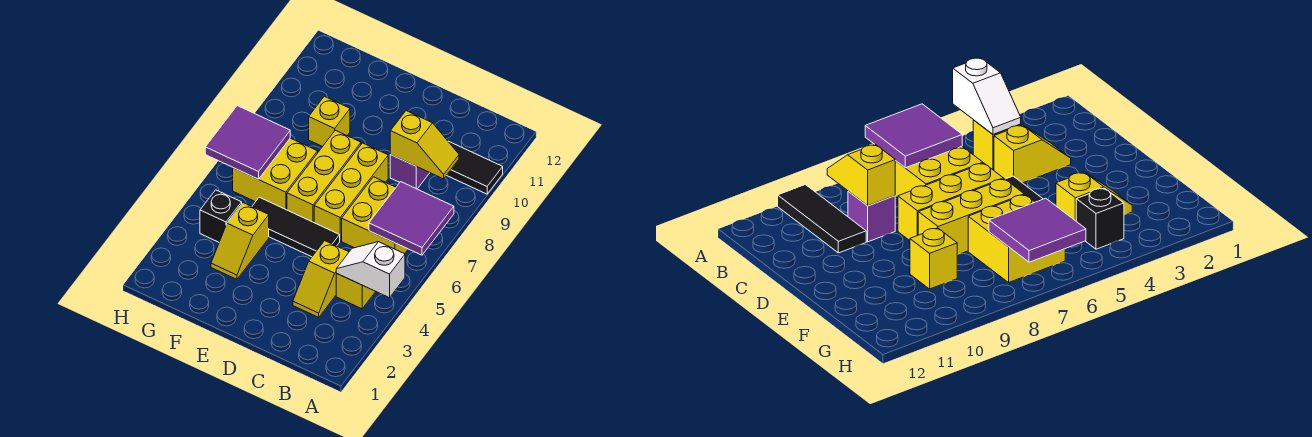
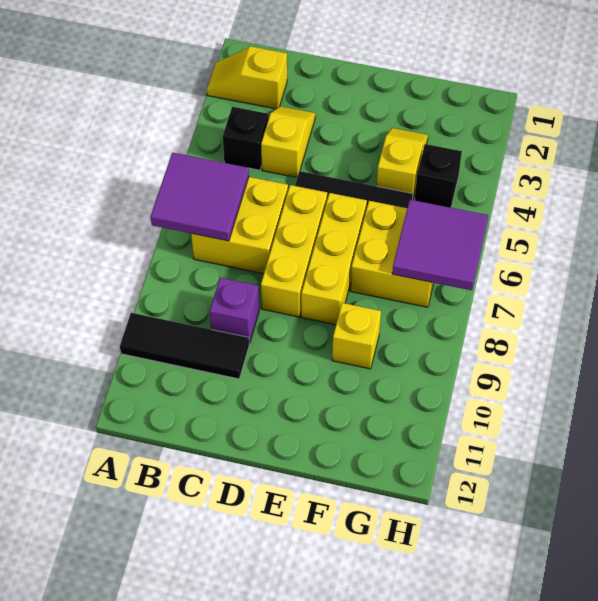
white slope A4:B4 level 2 top A -> none
yellow brick B4 level 1 -> black brick B4 level 1
yellow slope B9:C9 level 2 top C -> yellow slope A2:B2 level 1 top B

